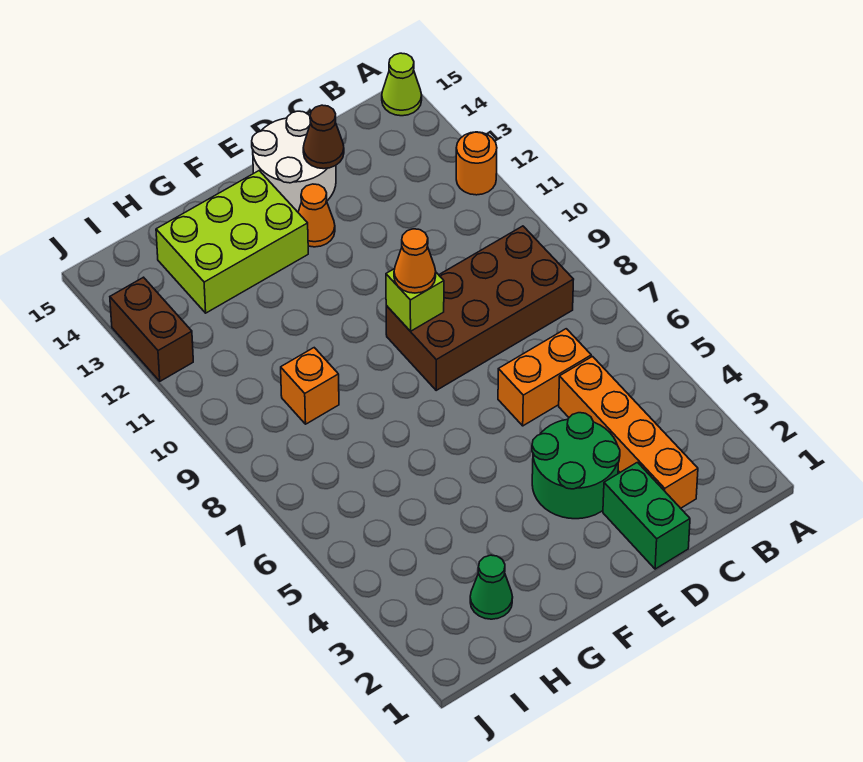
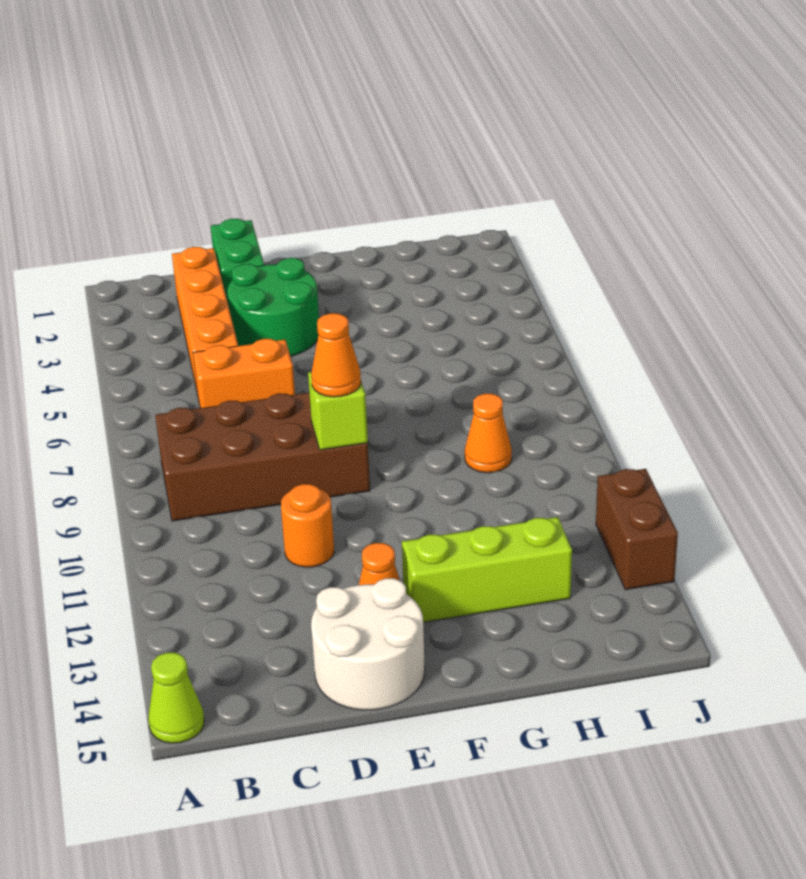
orange round brick A12 level 1 -> orange round brick D11 level 1
brown cone D14 level 2 -> none
lime brick F13:H14 level 1 -> lime brick F13:H13 level 1
green cone H2 level 1 -> none
orange brick H9 level 1 -> orange cone H9 level 1

